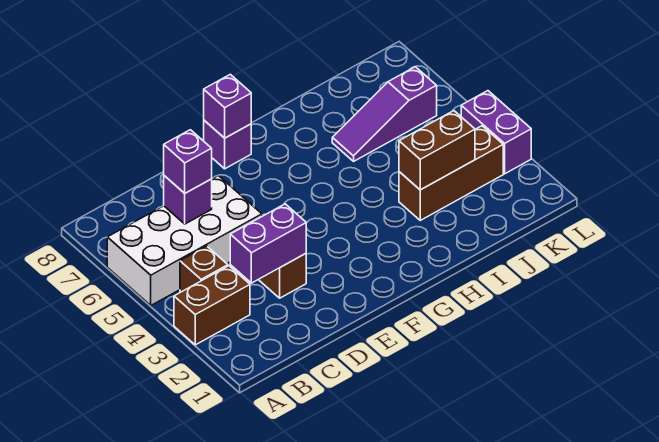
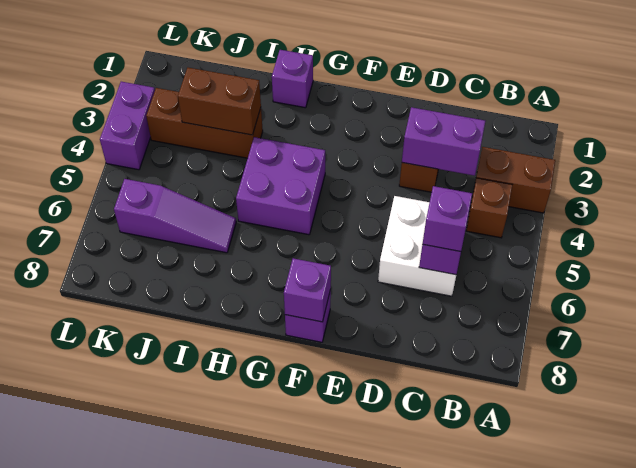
white brick A5:D6 level 1 -> white brick C5:D6 level 1
none -> purple brick G4:H5 level 1
none -> purple brick H1 level 1

